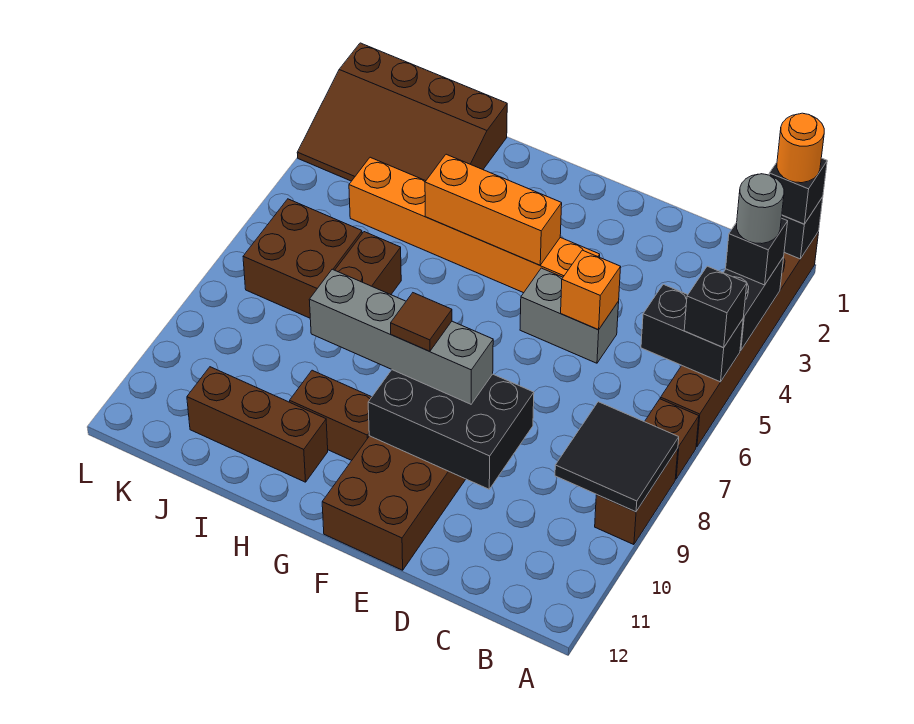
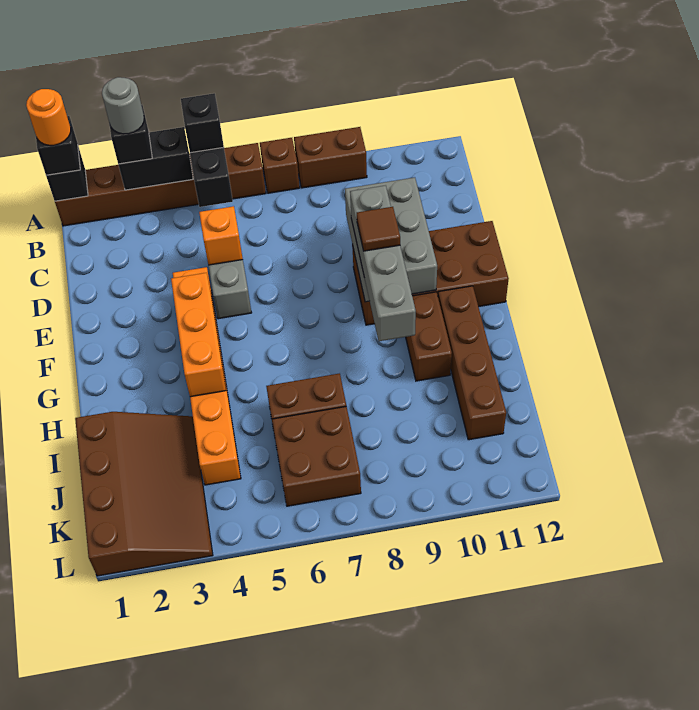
black tile A8:B9 level 2 -> none
black brick D9:F10 level 2 -> grey brick D9:F10 level 2
brown brick H11:J11 level 1 -> brown brick G11:J11 level 1

